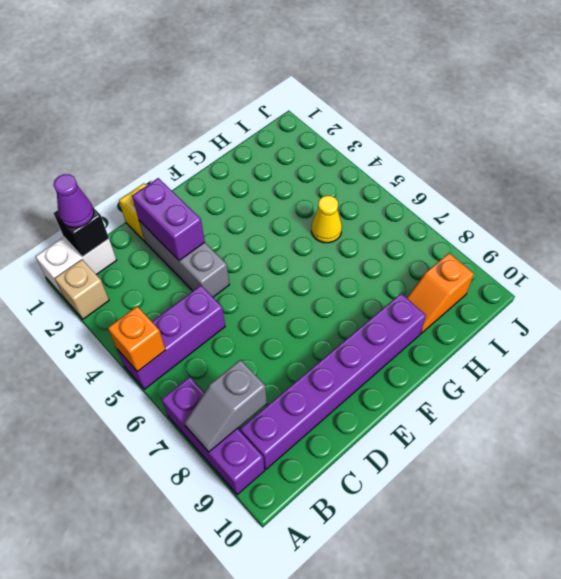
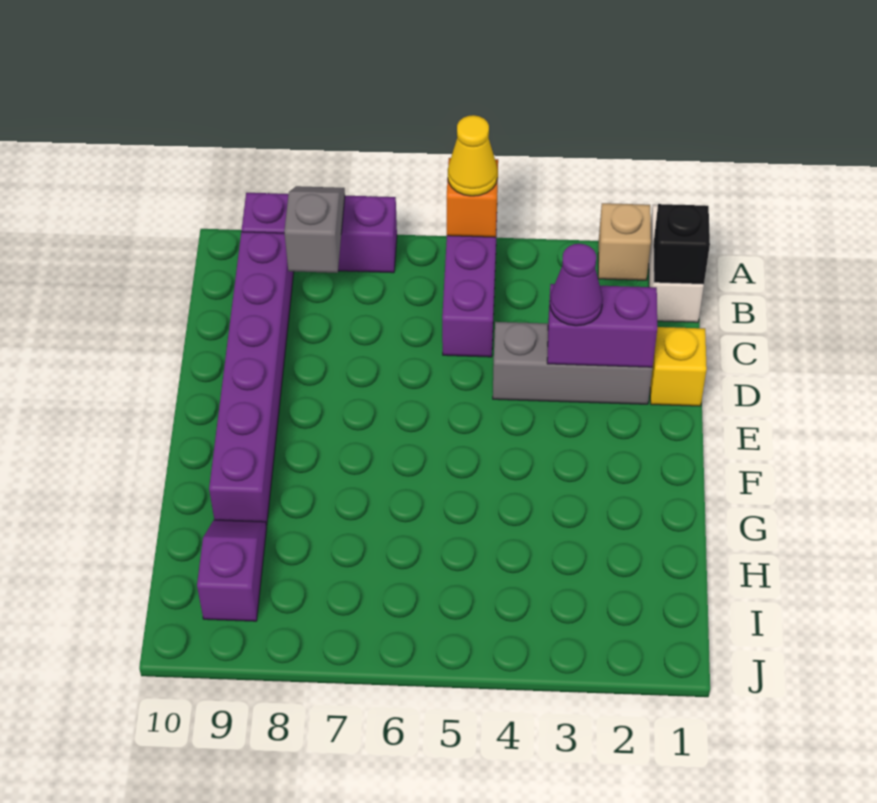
purple cone B1 level 3 -> purple cone D3 level 3
yellow cone H5 level 1 -> yellow cone A5 level 3
orange slope H9:I9 level 1 top I -> purple slope H9:I9 level 1 top I

